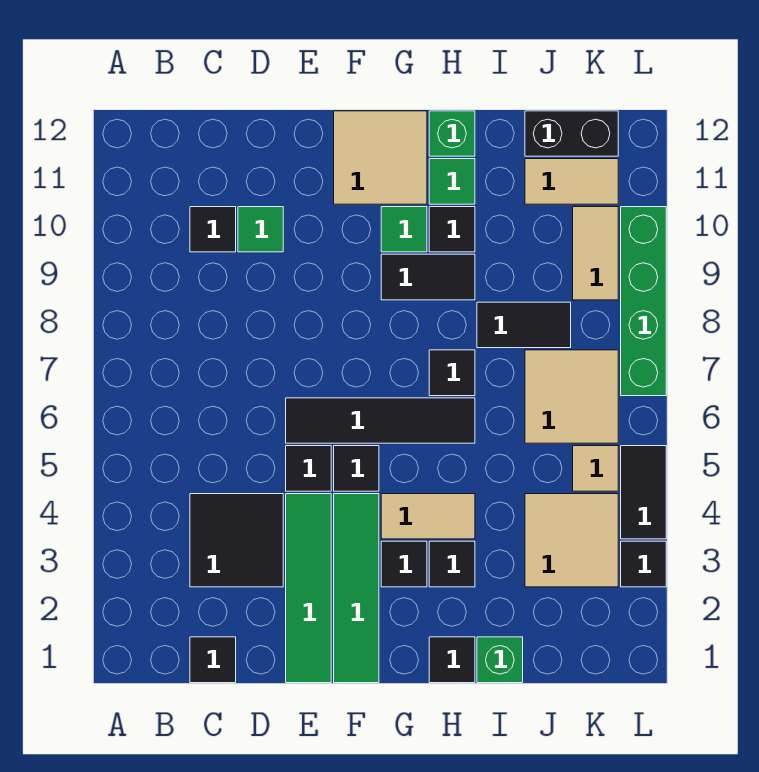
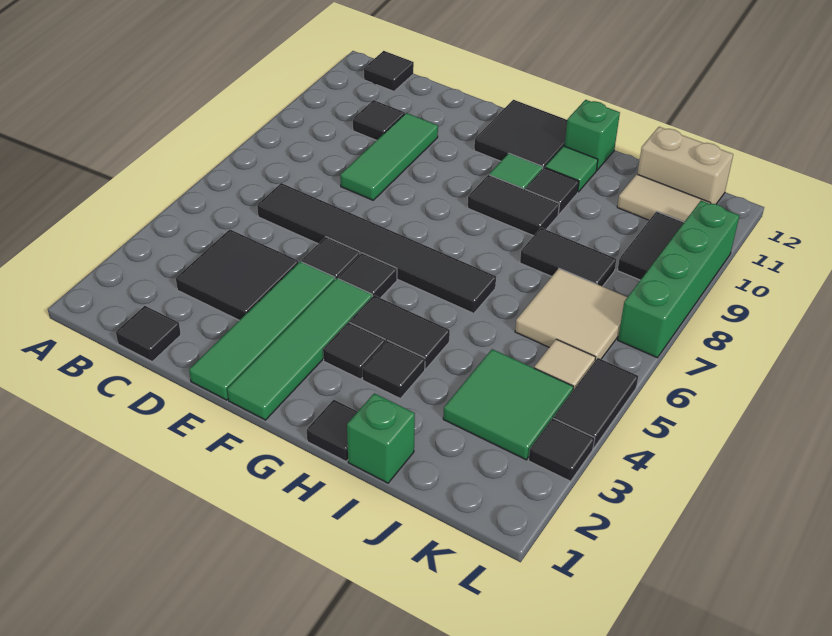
green tile D10 level 1 -> green tile D8:D10 level 1
black tile E6:H6 level 1 -> black tile C6:H6 level 1
tan tile F11:G12 level 1 -> black tile F11:G12 level 1
tan tile G4:H4 level 1 -> black tile G4:H4 level 1
black tile H7 level 1 -> black tile B12 level 1
tan tile J3:K4 level 1 -> green tile J3:K4 level 1
black brick J12:K12 level 1 -> tan brick J12:K12 level 1
tan tile K9:K10 level 1 -> black tile K9:K10 level 1

